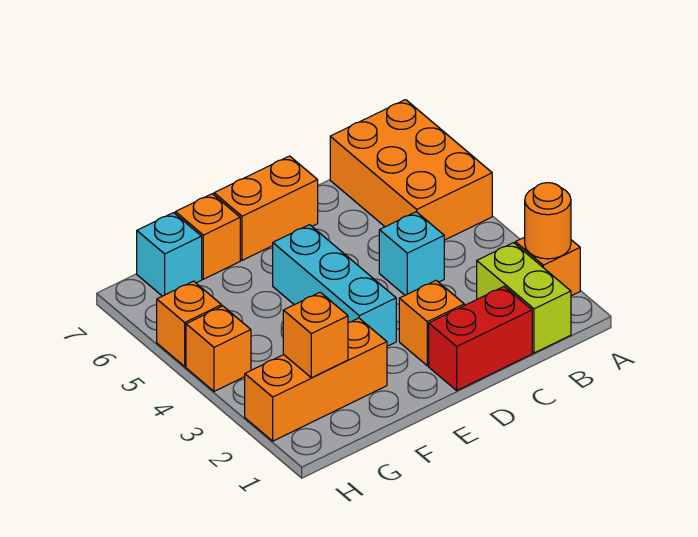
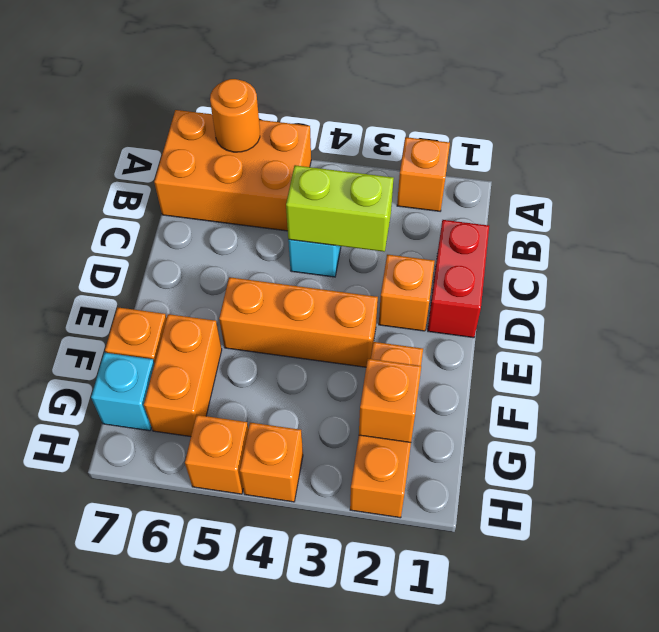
orange round brick A2 level 2 -> orange round brick A6 level 2
lime brick B1:B2 level 1 -> lime brick C3:C4 level 2
orange brick D7:E7 level 1 -> orange brick F6:G6 level 1
cyan brick E3:E5 level 1 -> orange brick E3:E5 level 1

